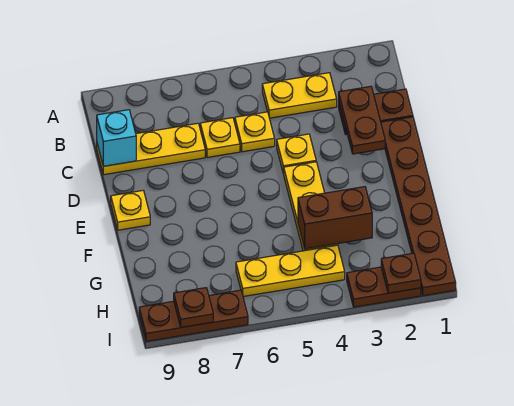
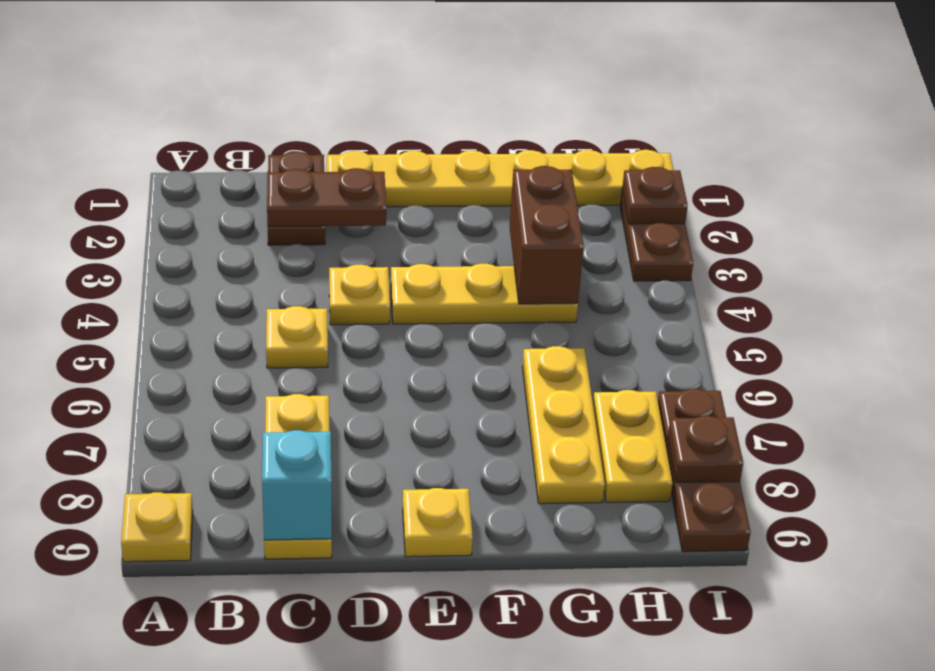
yellow plate B3:B4 level 1 -> yellow plate H7:H8 level 1
yellow plate C6 level 1 -> yellow plate A9 level 1
brown plate D1:I1 level 1 -> yellow plate D1:I1 level 1
yellow plate H4:H6 level 1 -> yellow plate G6:G8 level 1

